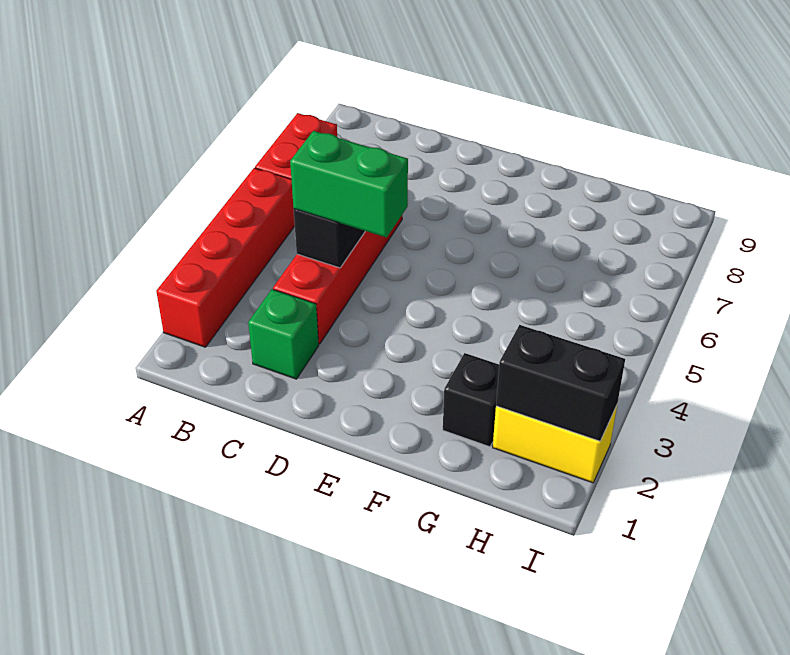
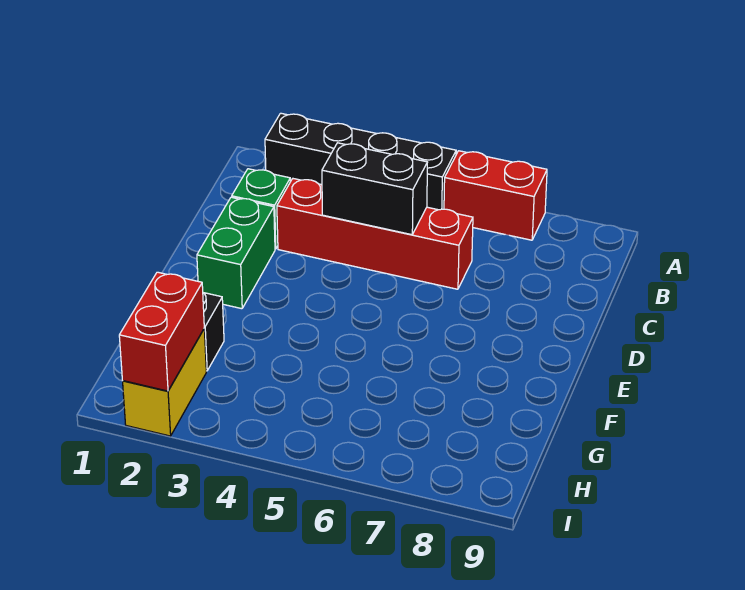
red brick A2:A5 level 1 -> black brick A2:A5 level 1
green brick C4:D4 level 3 -> green brick D2:E2 level 1
black brick H2:I2 level 2 -> red brick H2:I2 level 2

